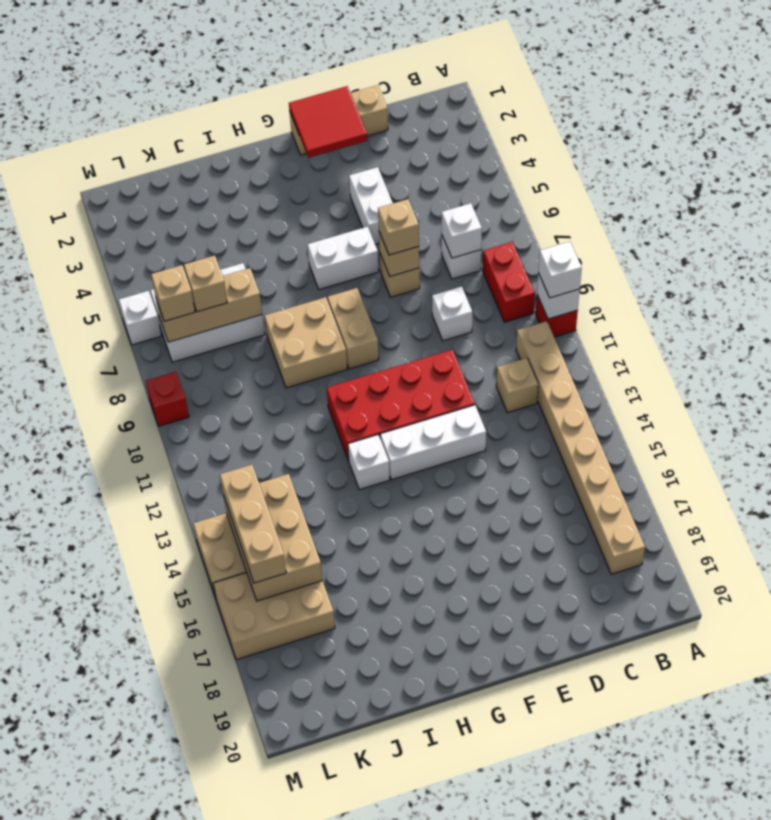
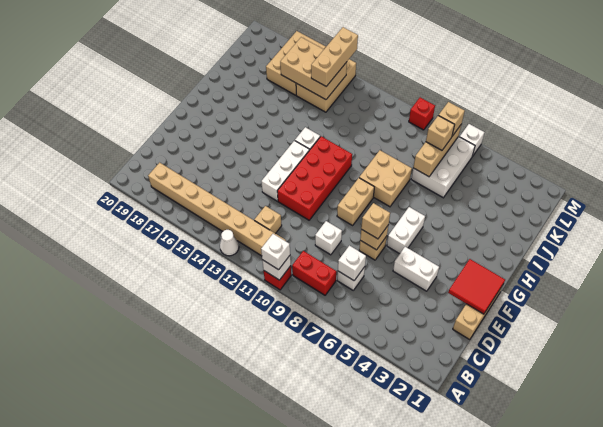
none -> white cone A13 level 1
tan brick G8:G9 level 1 -> tan brick F9:G9 level 1
tan brick L14:L16 level 3 -> tan brick K14:M14 level 3

